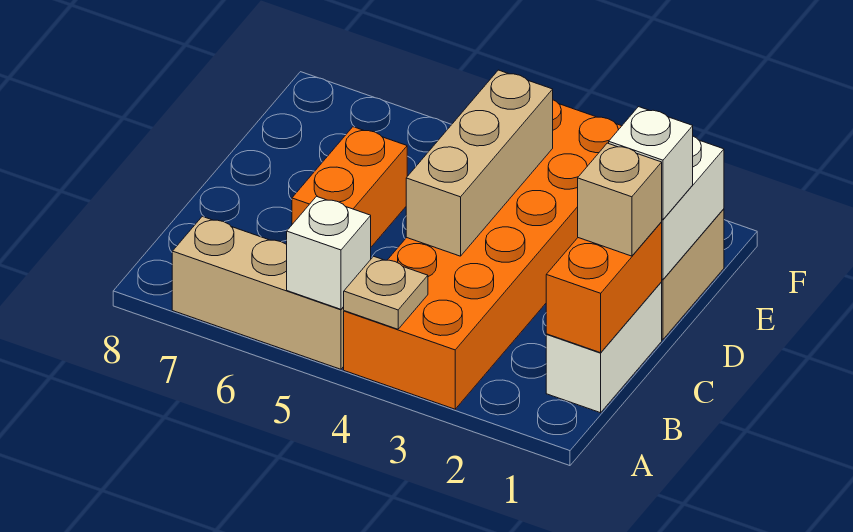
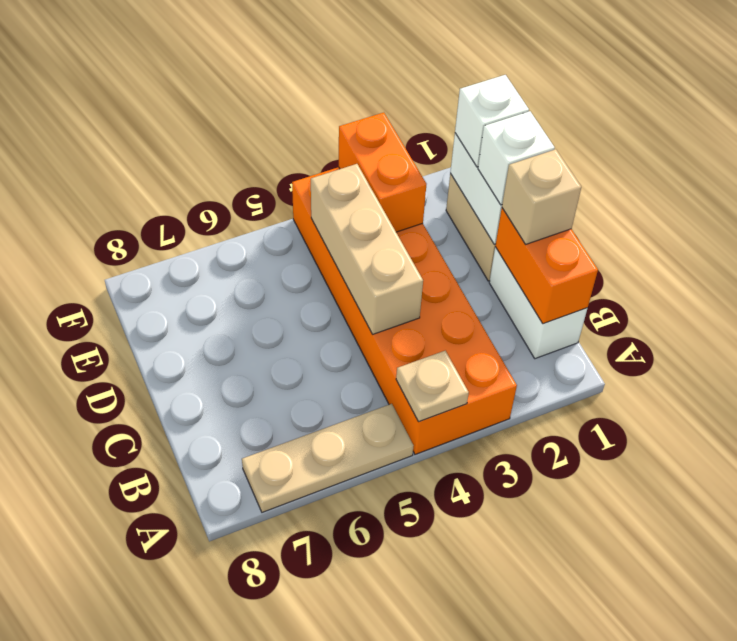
tan brick A5:A7 level 1 -> tan plate A5:A7 level 1
white brick A5 level 2 -> white brick E1 level 3
orange brick C6:D6 level 1 -> orange brick E3:F3 level 2

